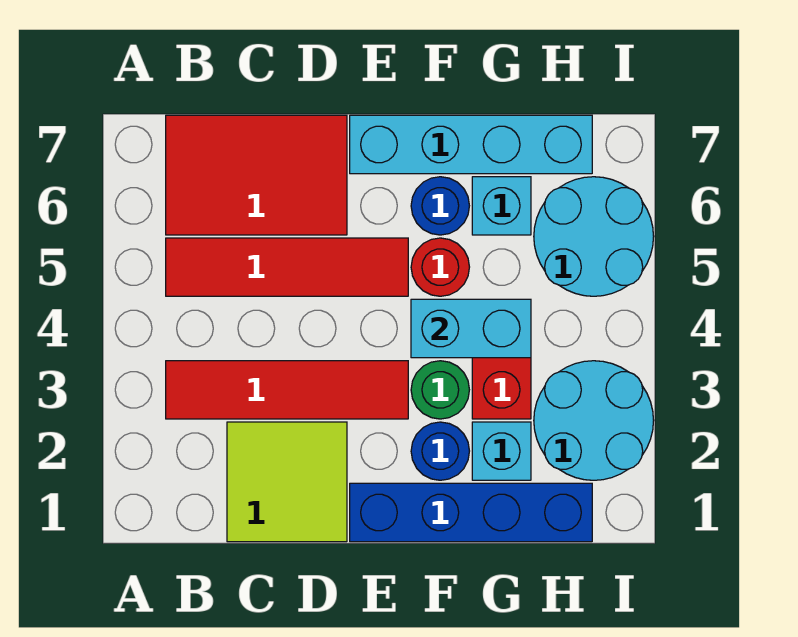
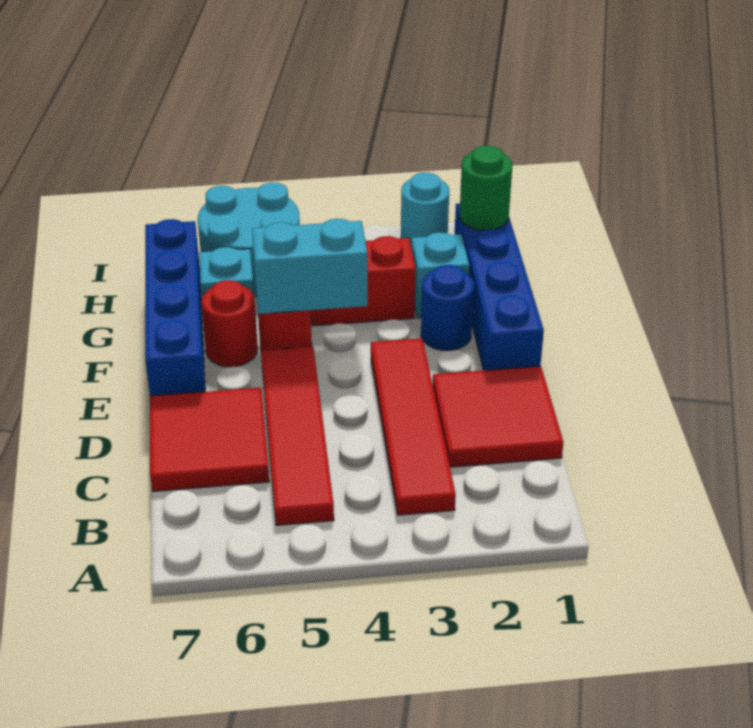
red tile B6:D7 level 1 -> red tile C6:D7 level 1
lime tile C1:D2 level 1 -> red tile C1:D2 level 1
cyan brick E7:H7 level 1 -> blue brick E7:H7 level 1
green round brick F3 level 1 -> green round brick H1 level 2
cyan brick F4:G4 level 2 -> cyan brick F4:F5 level 2
blue round brick F6 level 1 -> red round brick F6 level 1
cyan round brick H2:I3 level 1 -> cyan round brick I2 level 1

